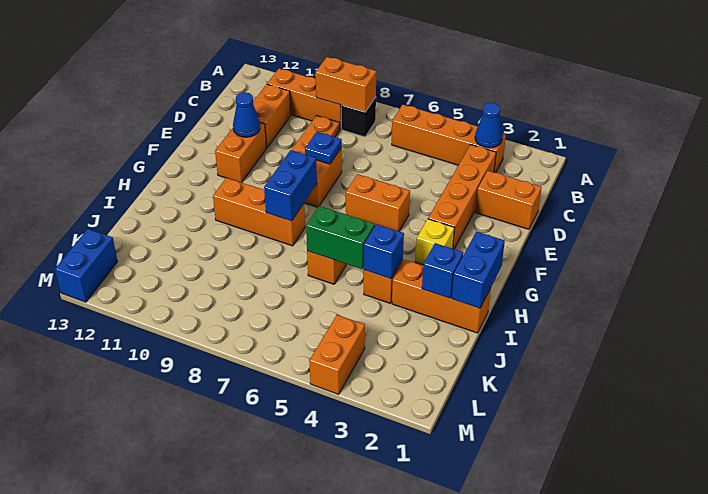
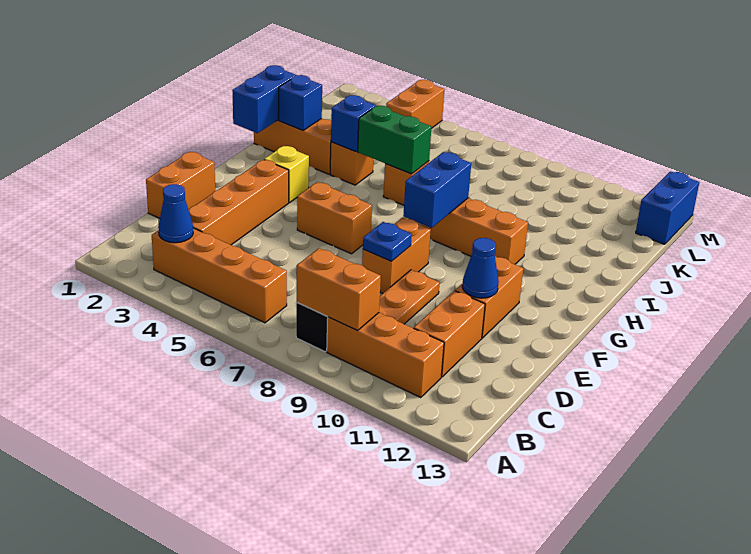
orange brick D1:D2 level 1 -> orange brick D1:E1 level 1

